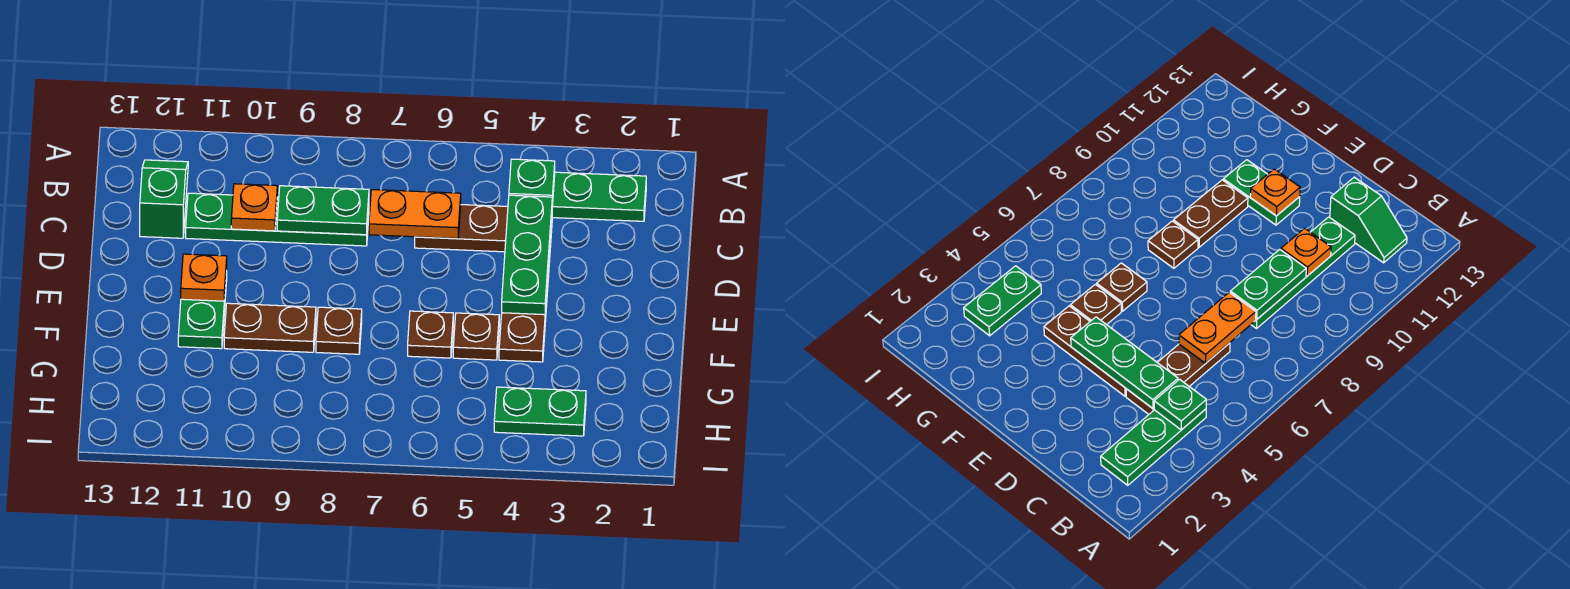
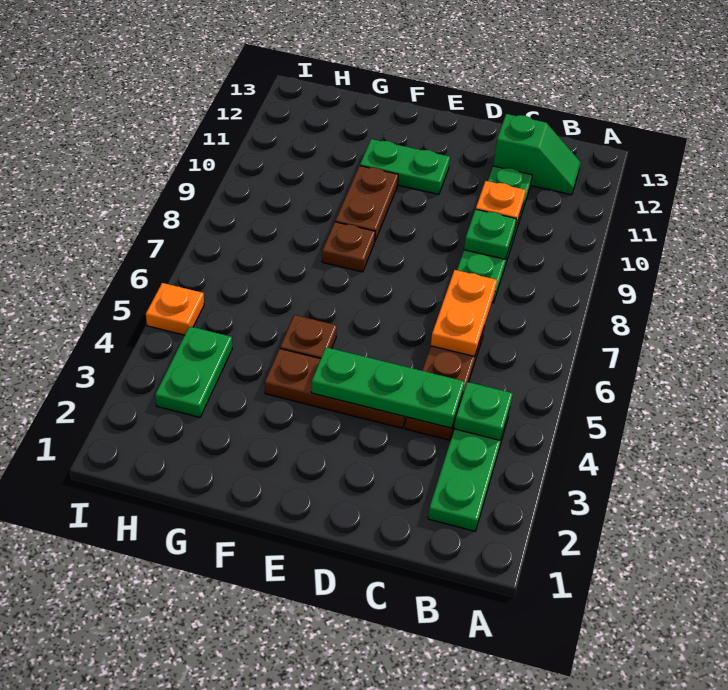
green plate C8:C9 level 2 -> green plate C9 level 2
orange plate E11 level 2 -> orange plate I5 level 1
brown plate F6 level 1 -> none

